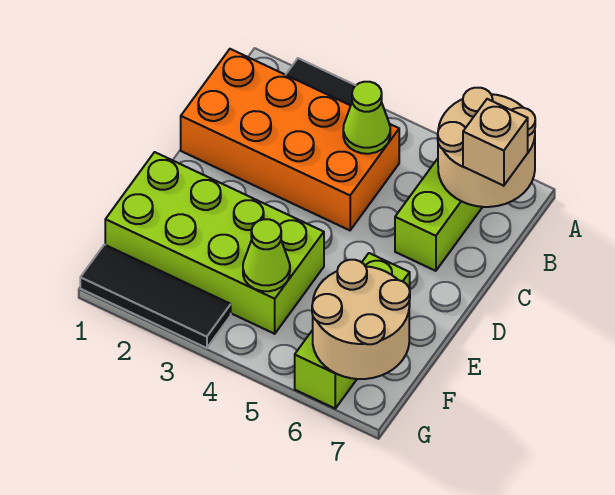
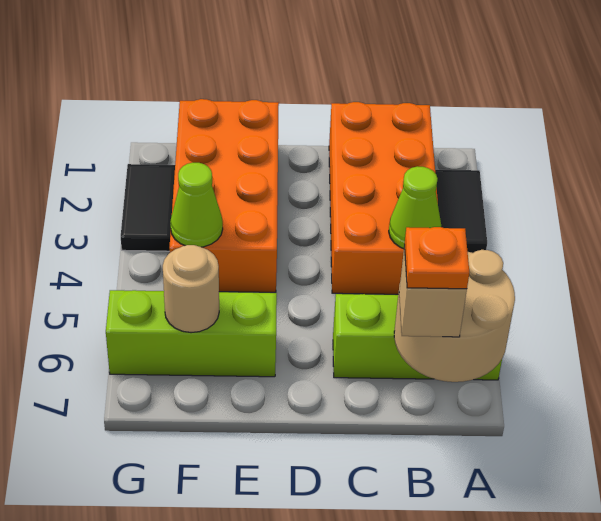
none -> orange plate B7 level 4
lime brick E1:F4 level 1 -> orange brick E1:F4 level 1
tan round brick F6:G7 level 2 -> tan round brick F6 level 2
black tile G1:G3 level 1 -> black tile G2:G3 level 1

